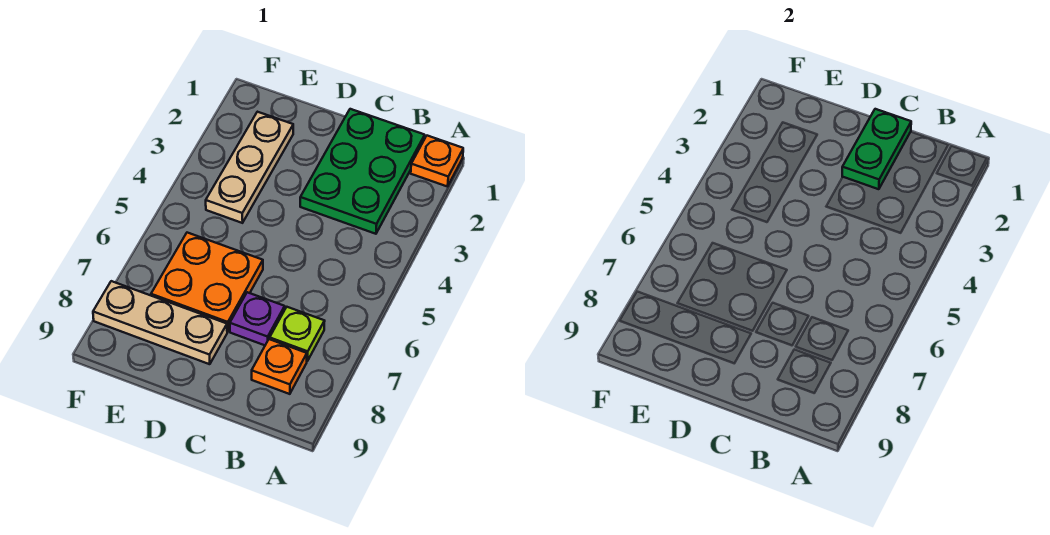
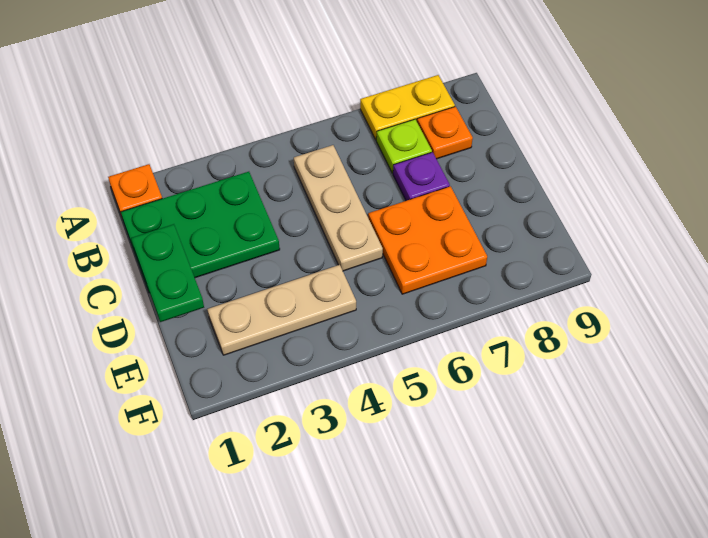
none -> yellow plate A7:A8 level 1
green plate C1:C2 level 2 -> green plate C1:D1 level 2
tan plate D8:F8 level 1 -> tan plate B5:D5 level 1

